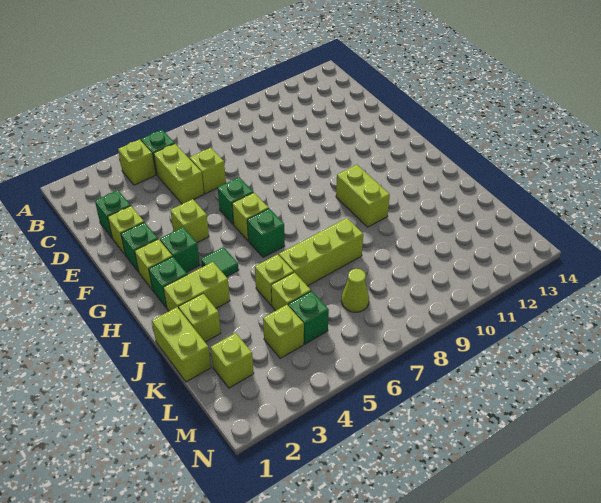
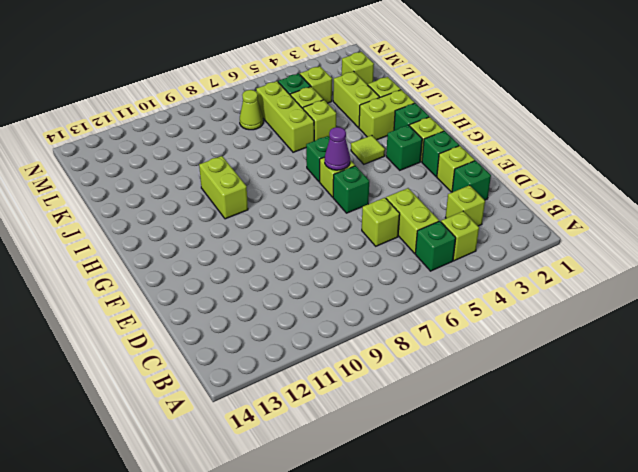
lime brick F4 level 1 -> lime brick C3 level 1
none -> purple cone G6 level 2
green tile H4 level 1 -> lime tile H4 level 1
lime brick J1:K1 level 1 -> lime brick J3:K3 level 1
lime brick J6:J8 level 1 -> lime brick J6:L6 level 1

